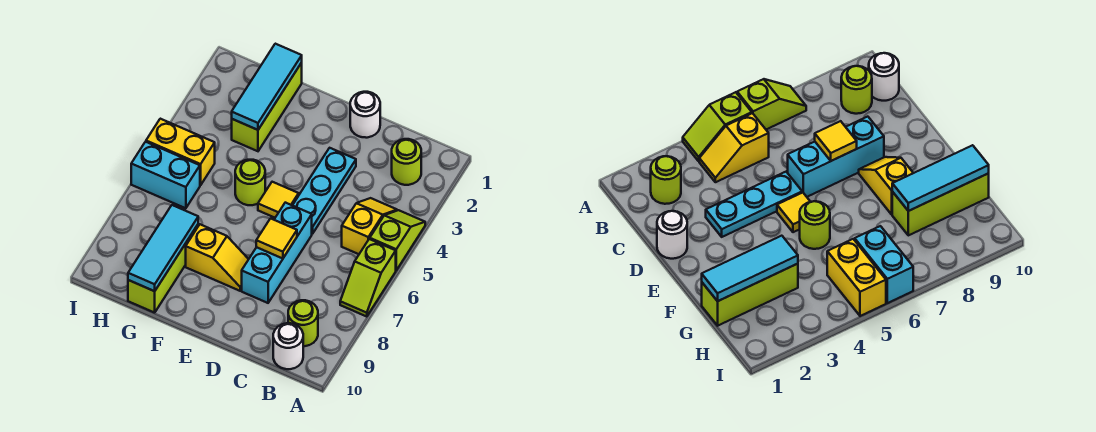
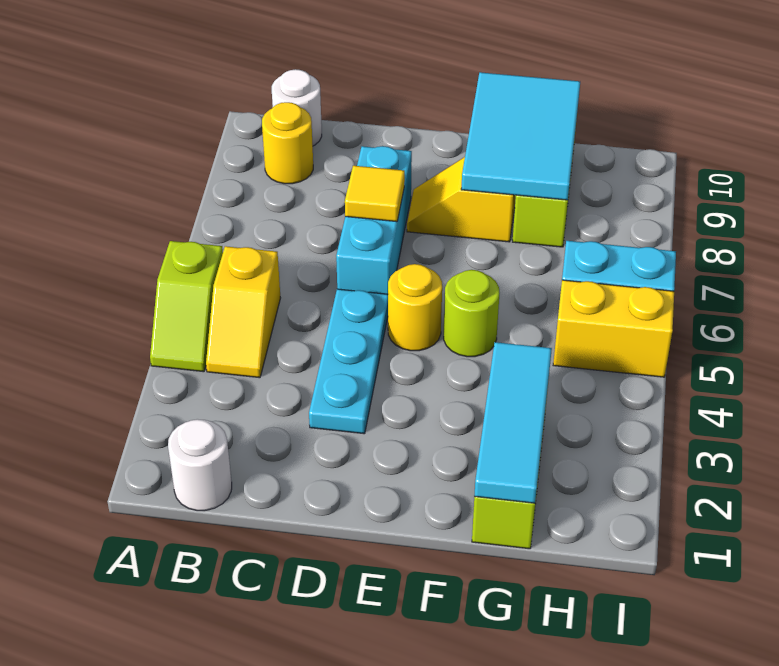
lime slope A6:A7 level 1 top 6 -> none
lime round brick B2 level 1 -> none
lime round brick B9 level 1 -> yellow round brick B9 level 1
white round brick D1 level 1 -> white round brick B1 level 1
yellow tile E5 level 1 -> yellow round brick E5 level 1
cyan tile G8:G10 level 2 -> cyan tile F8:G10 level 2

